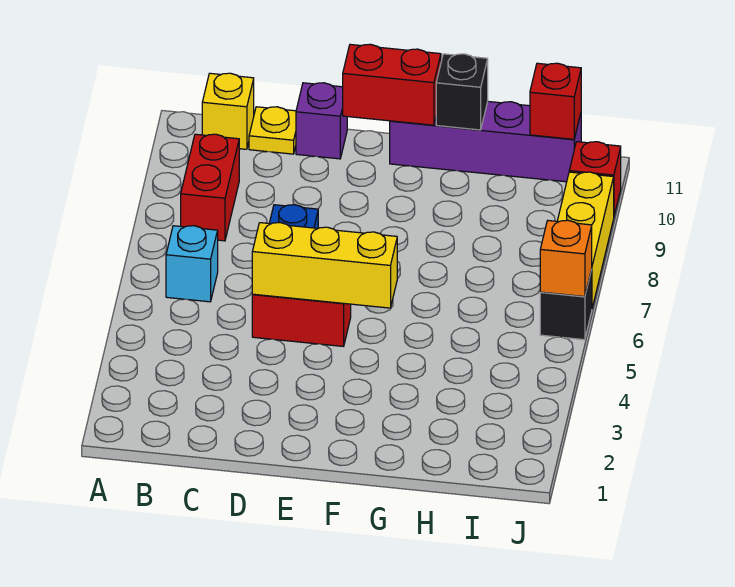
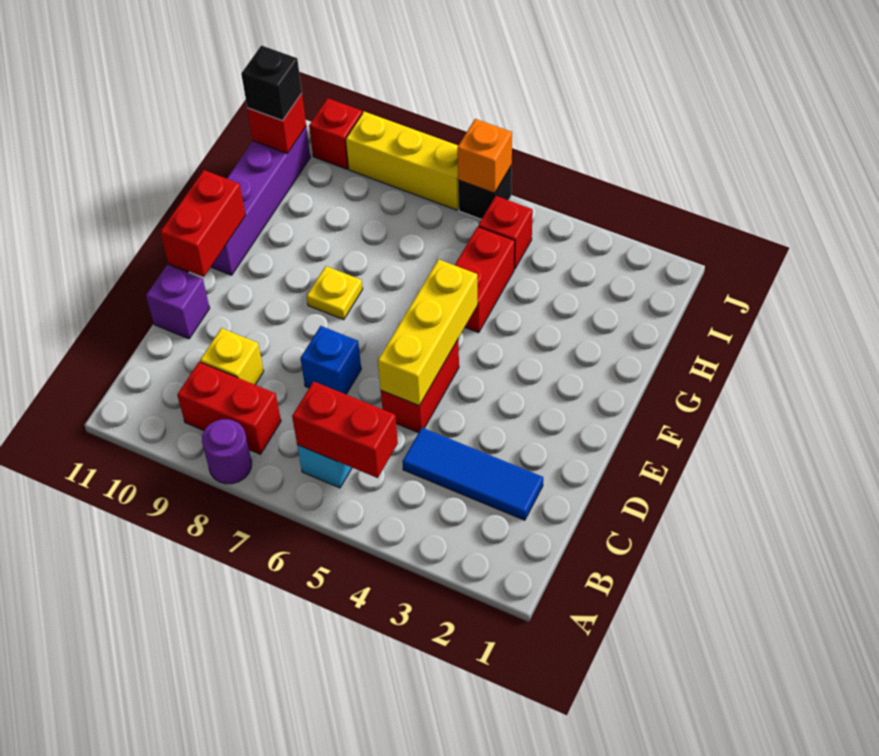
none -> purple round brick A8 level 1
none -> red brick B5:B6 level 2
yellow brick B11 level 1 -> yellow brick C9 level 1
none -> blue tile C2:C4 level 1
yellow plate C11 level 1 -> yellow plate F8 level 1
none -> red brick G5:H5 level 1
black brick G11 level 2 -> black brick I11 level 3
none -> red brick I5 level 1

